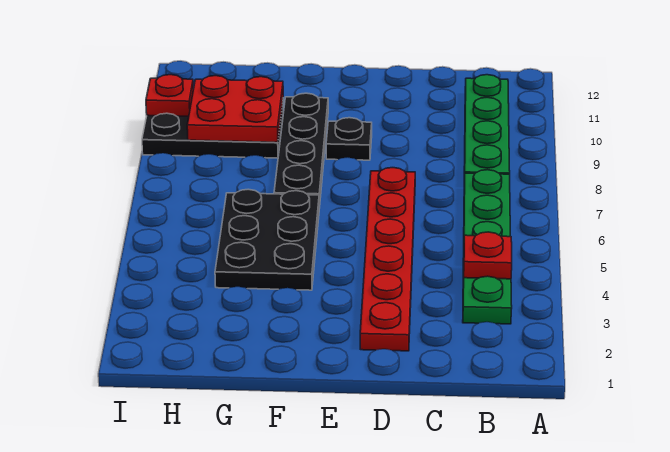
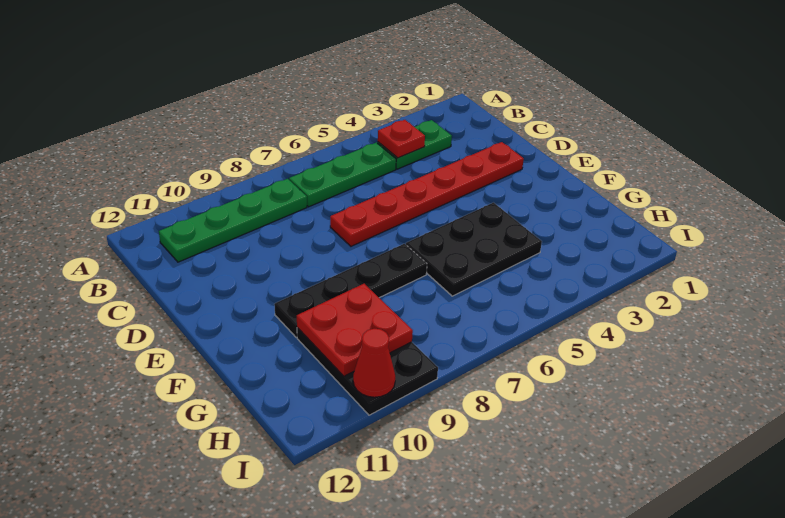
black plate E9 level 1 -> none
red plate I10 level 2 -> red cone I10 level 2

